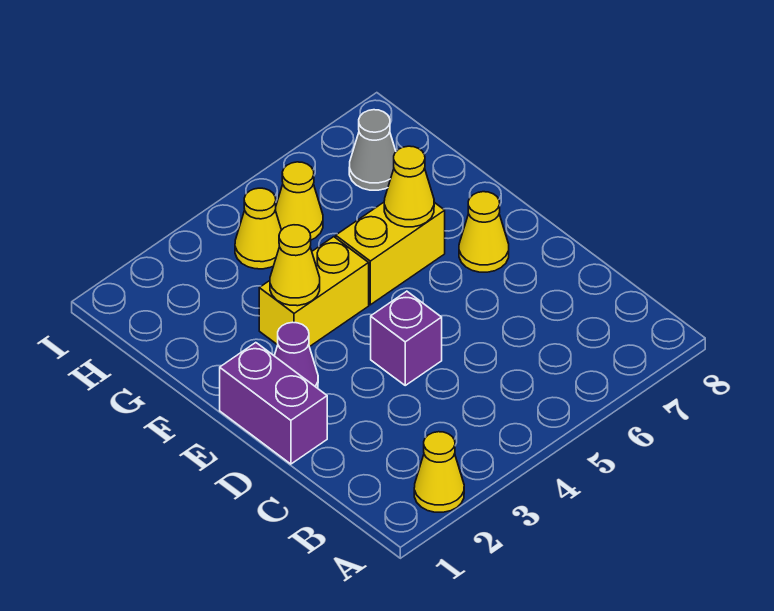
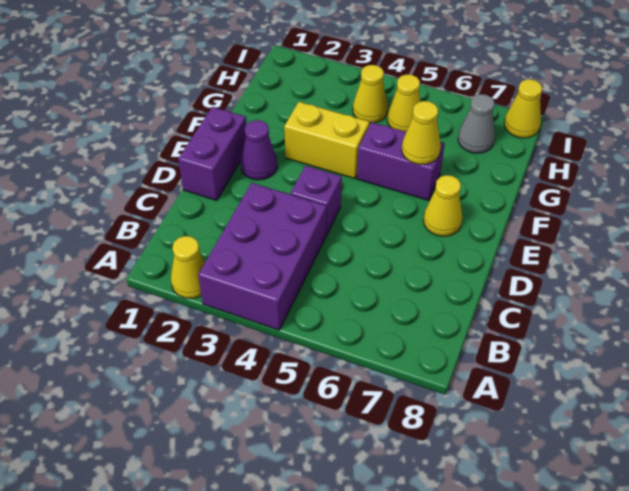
none -> purple brick A3:C4 level 1
yellow cone F3 level 2 -> yellow cone I8 level 1
yellow brick F5:F6 level 1 -> purple brick F5:F6 level 1

